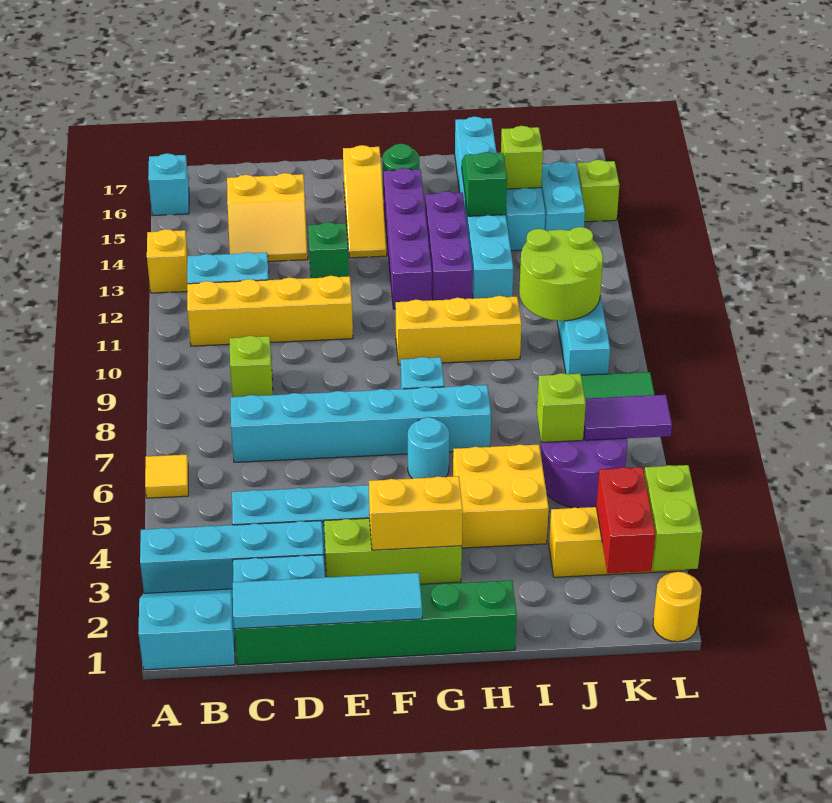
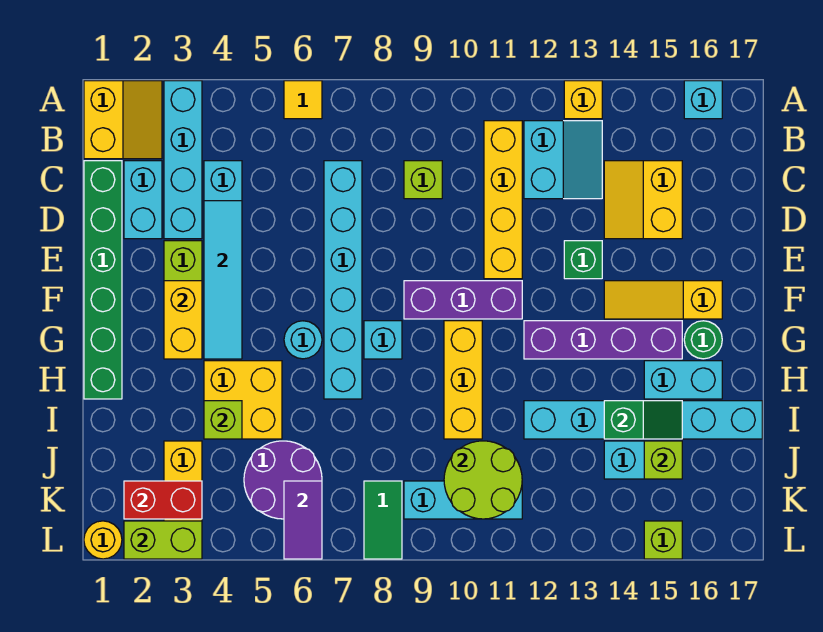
cyan slope A1:B2 level 1 top 1 -> yellow slope A1:B2 level 1 top 1
cyan tile C1:F1 level 2 -> cyan tile D4:G4 level 2
purple brick H12:H14 level 1 -> purple brick F9:F11 level 1
lime brick J6 level 2 -> lime brick I4 level 2
cyan brick K14:K15 level 1 -> cyan brick H15:H16 level 1

